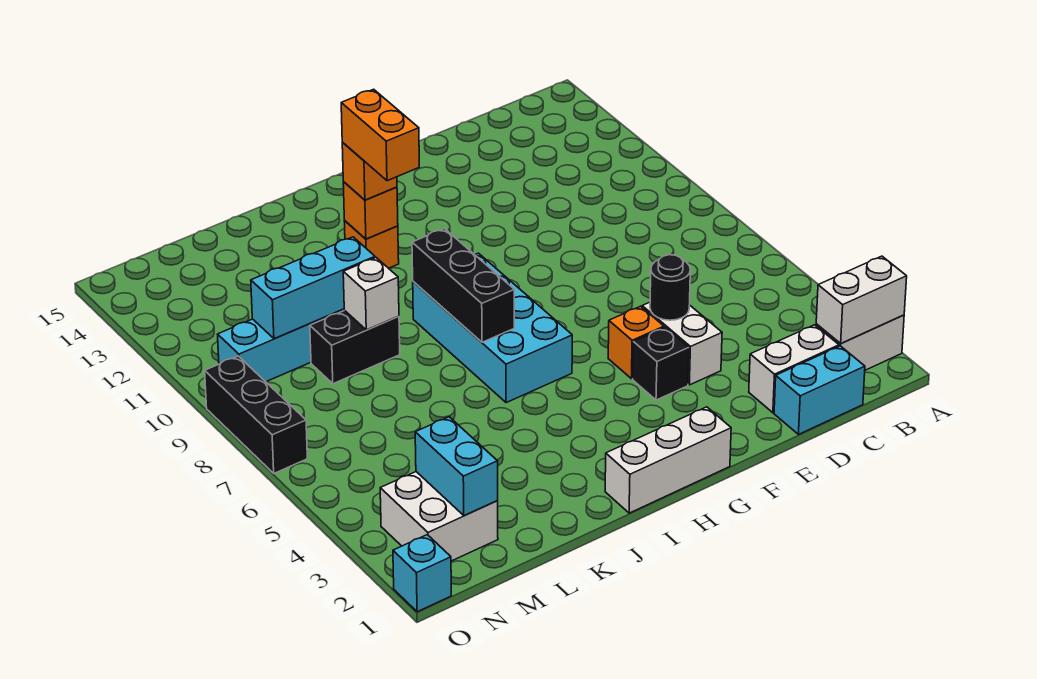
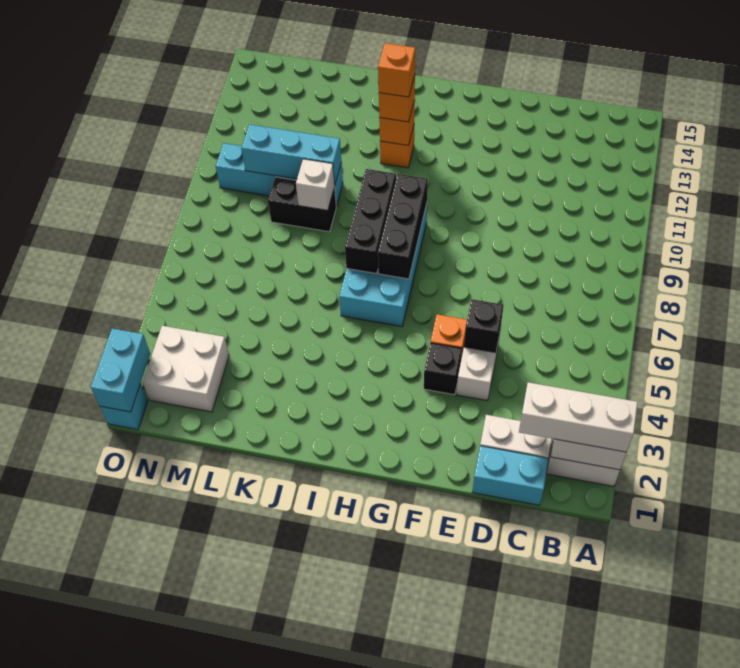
black round brick E5 level 2 -> black brick E5 level 2
white brick G1:I1 level 1 -> white brick A2:C2 level 3
orange brick I11:I12 level 4 -> orange brick I12 level 4
cyan brick M2:M3 level 2 -> cyan brick O1:O2 level 2
black brick O7:O9 level 1 -> black brick H7:H9 level 2

